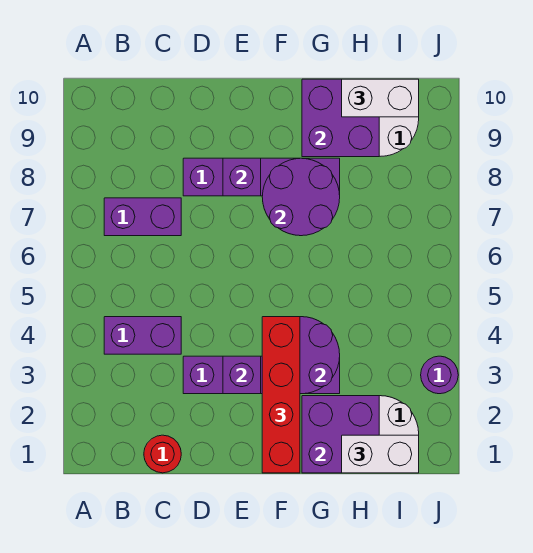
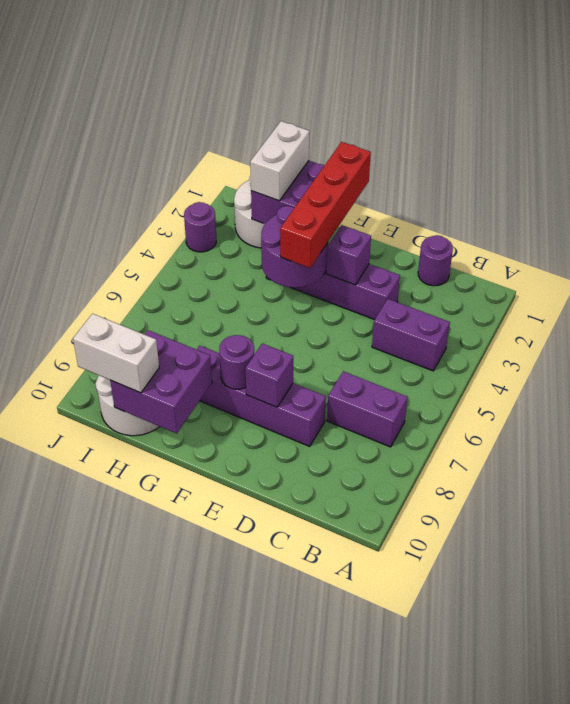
red round brick C1 level 1 -> purple round brick C1 level 1
purple round brick F7:G8 level 2 -> purple round brick F8 level 2
white brick H1:I1 level 3 -> white brick H1:H2 level 3

